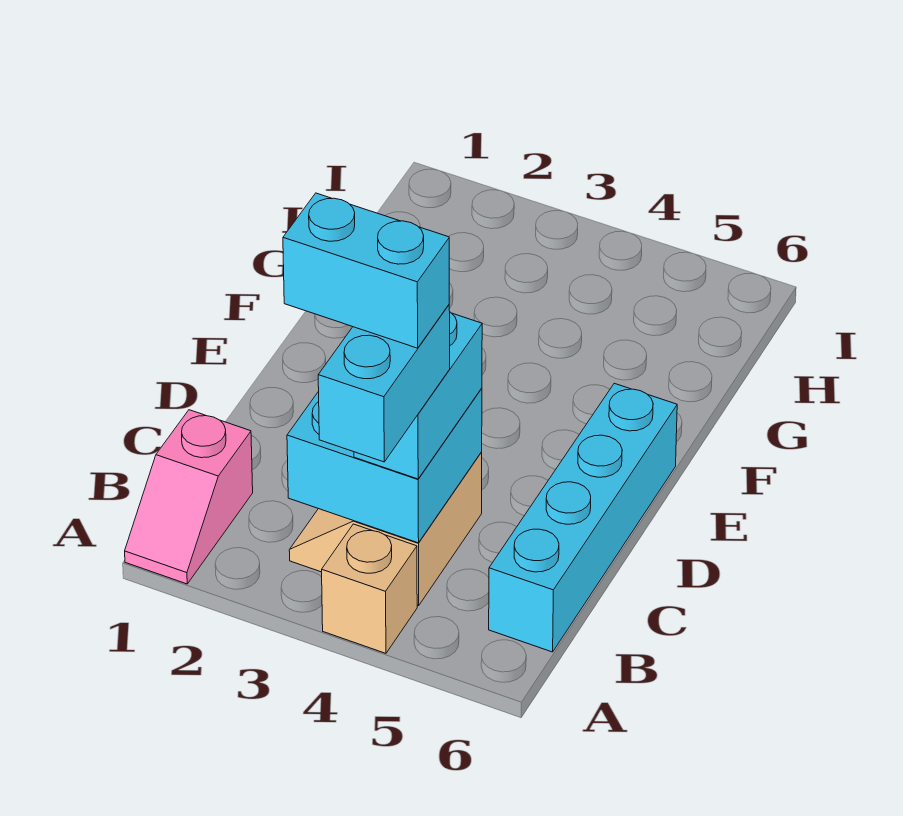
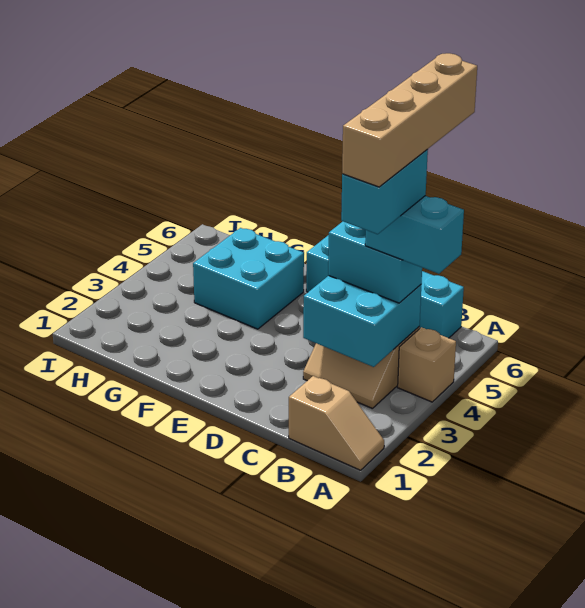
pink slope A1:B1 level 1 top B -> tan slope A1:B1 level 1 top B
none -> tan brick B3:B6 level 6
none -> cyan brick F4:G5 level 1

